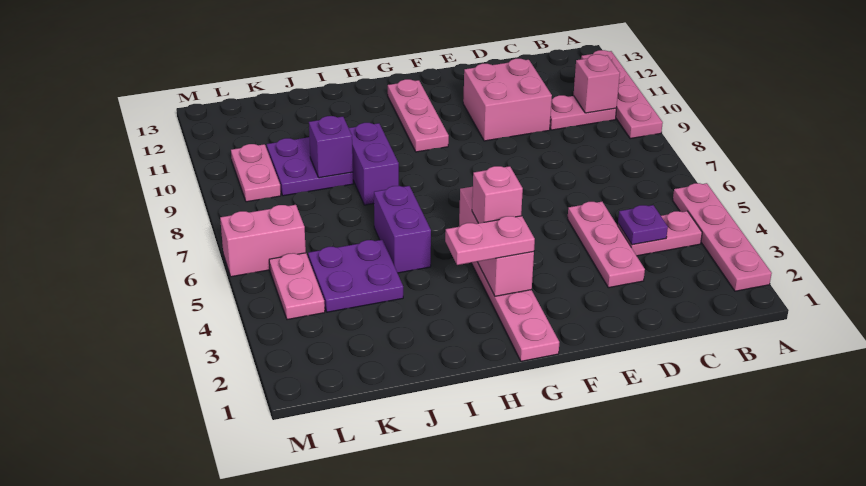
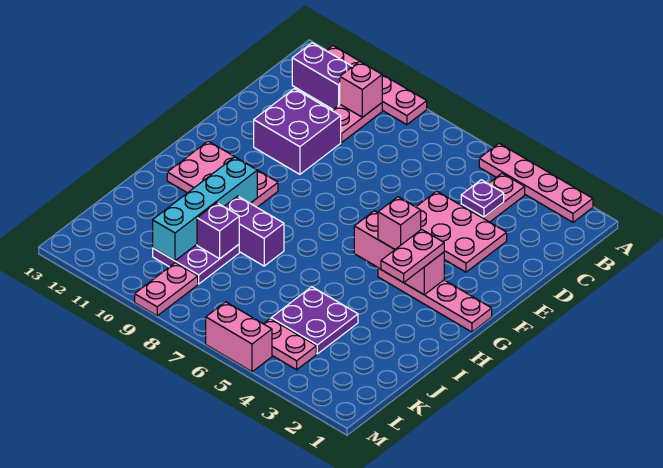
pink plate D3:D5 level 1 -> pink plate D3:E5 level 1
pink brick D10:E11 level 1 -> purple brick D10:E11 level 1
pink plate G10:G12 level 1 -> pink plate G10:H12 level 1
none -> cyan brick H10:K10 level 2
purple brick I5:I6 level 1 -> purple brick B11:B12 level 1
pink brick L6:M6 level 1 -> pink brick M5:M6 level 1
pink plate L9:L10 level 1 -> pink plate L9:M9 level 1

